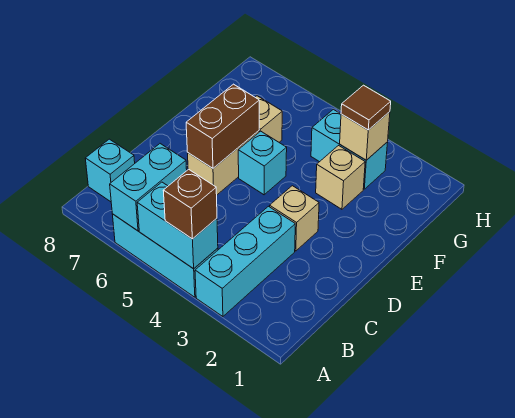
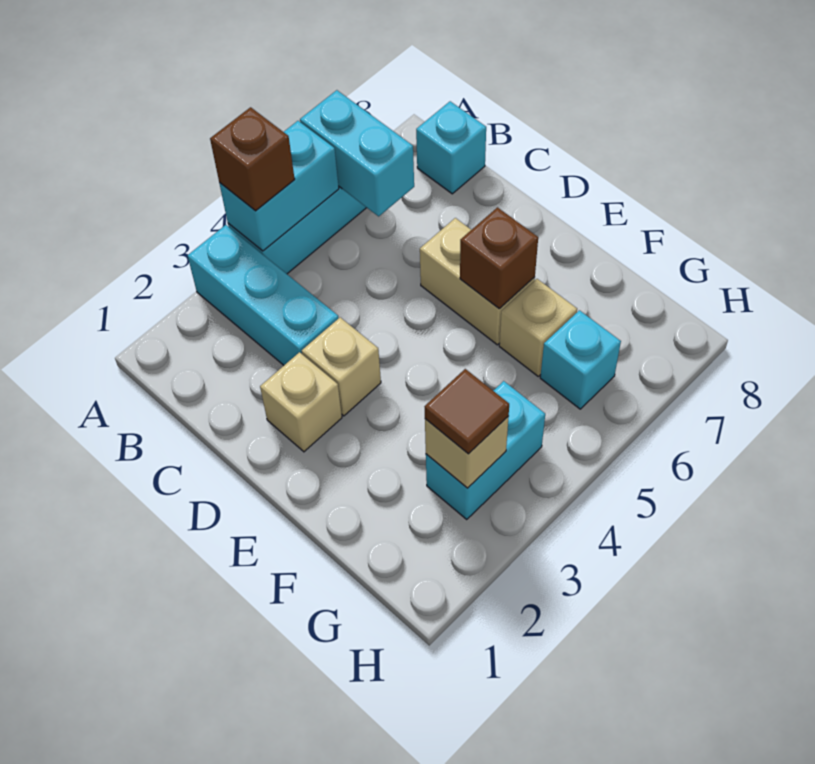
brown brick D6:E6 level 2 -> brown brick E6 level 2
cyan brick E5 level 1 -> cyan brick G6 level 1
tan brick F3 level 1 -> tan brick D2 level 1

